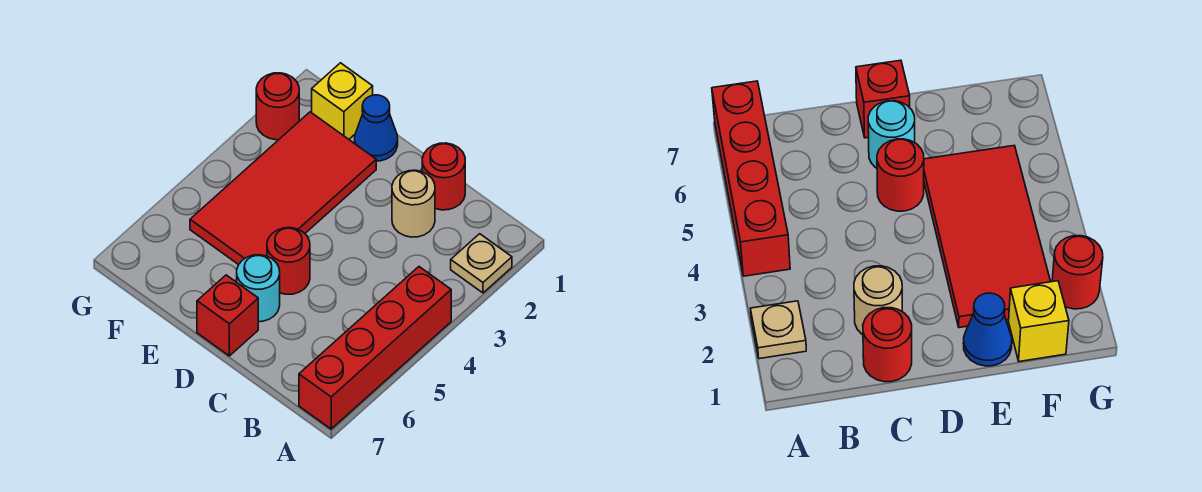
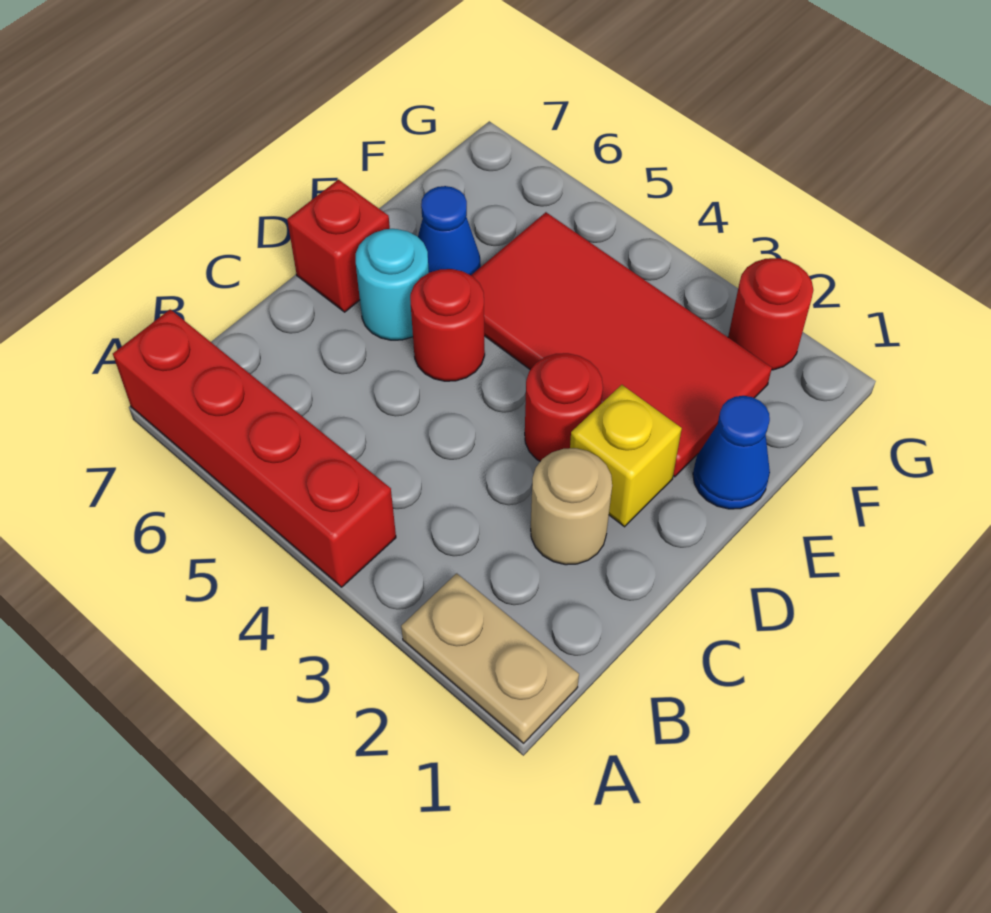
tan plate A2 level 1 -> tan plate A1:A2 level 1
red round brick C1 level 1 -> red round brick D3 level 1
none -> blue cone E6 level 1
yellow brick F1 level 1 -> yellow brick D2 level 1

